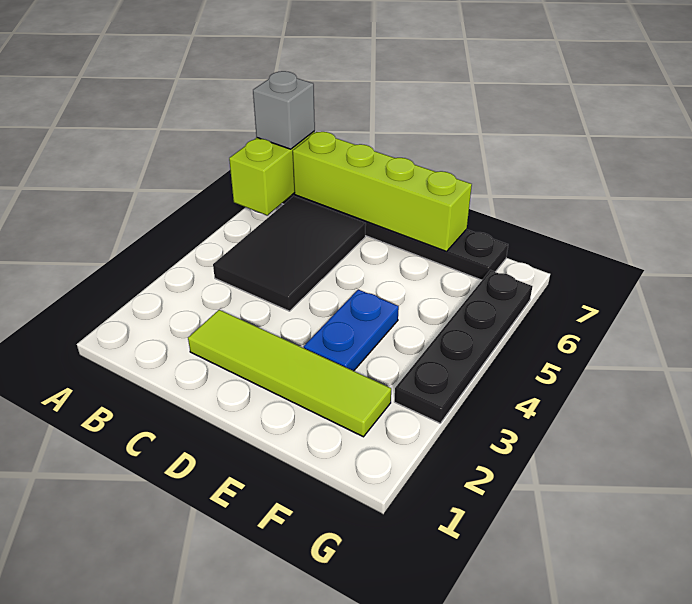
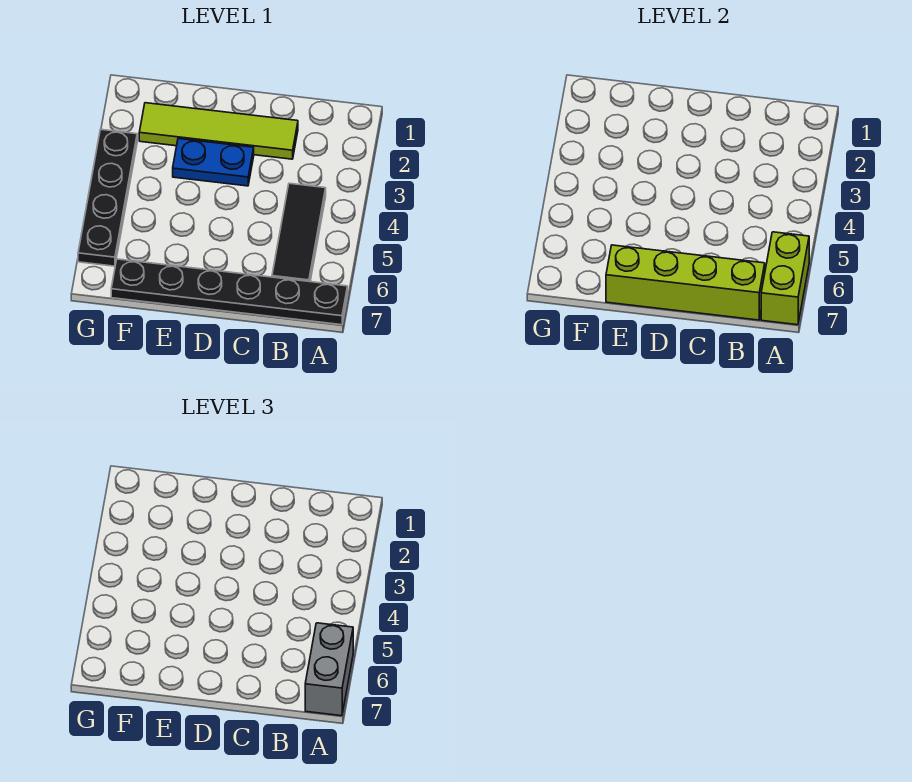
grey brick A7 level 3 -> grey brick A6:A7 level 3
black tile B4:C6 level 1 -> black tile B4:B6 level 1
blue plate E3:E4 level 1 -> blue plate D3:E3 level 1

